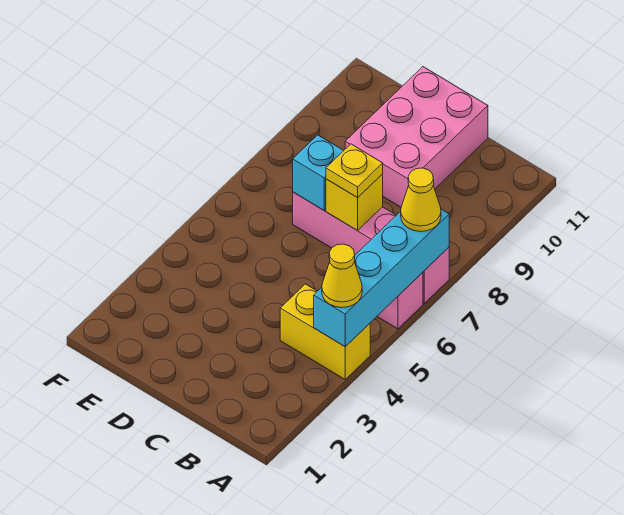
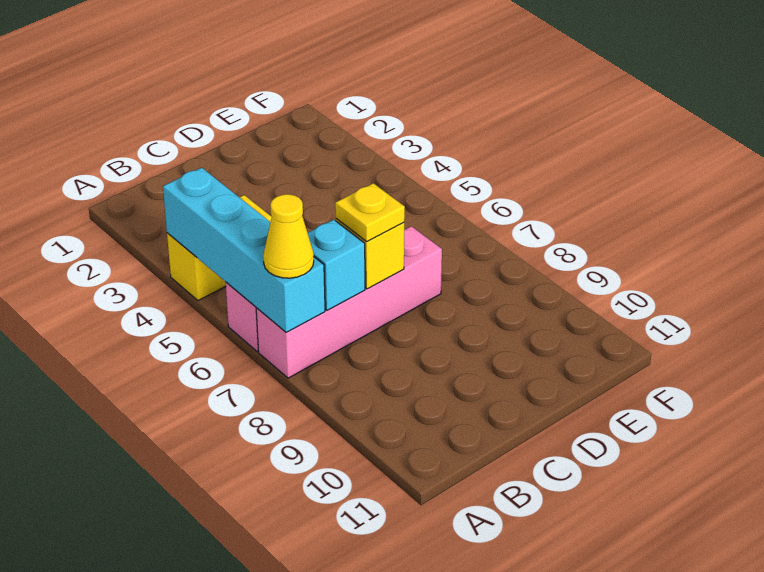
yellow cone A4 level 3 -> none
pink brick C9:D11 level 1 -> none
cyan brick D7 level 2 -> cyan brick B7 level 2

